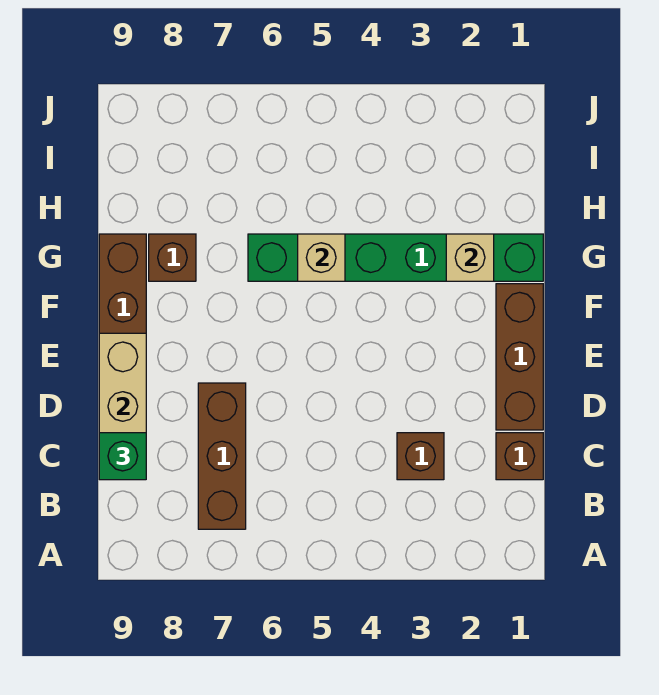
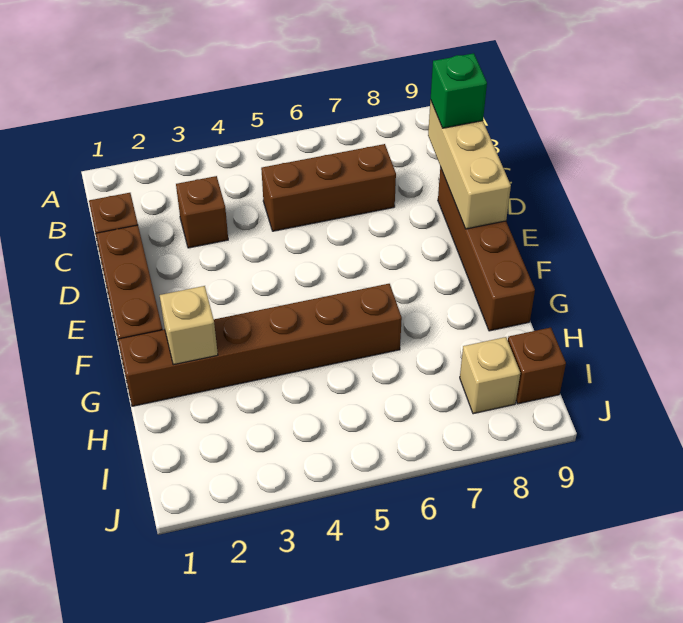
brown brick B7:D7 level 1 -> brown brick C5:C7 level 1
green brick G1:G6 level 1 -> brown brick G1:G6 level 1
tan brick G5 level 2 -> tan brick I8 level 1
brown brick G8 level 1 -> brown brick I9 level 1

